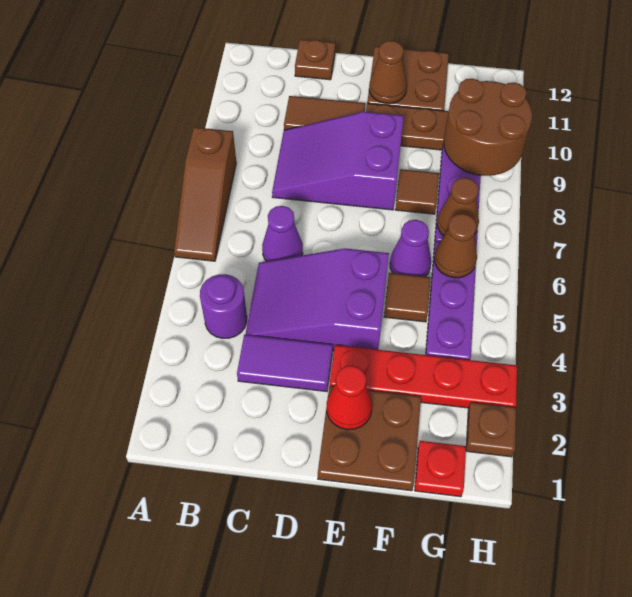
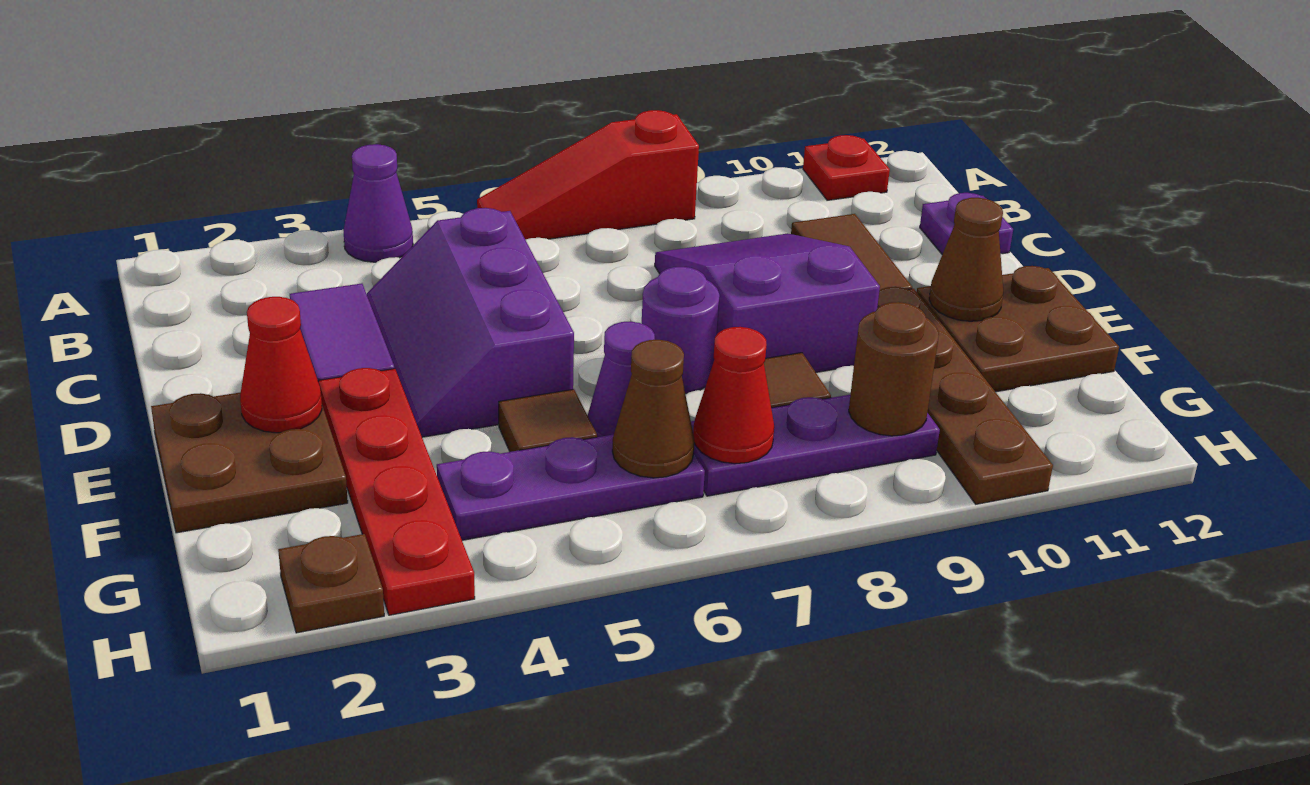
brown slope A6:A8 level 1 top 8 -> red slope A6:A8 level 1 top 8
purple round brick B4 level 1 -> purple round brick E7 level 1
purple slope C4:E5 level 1 top E -> purple slope C4:E5 level 1 top 5
purple cone C6 level 1 -> purple cone A4 level 1
brown plate C12 level 1 -> purple plate C12 level 1
red plate G1 level 1 -> red plate A11 level 1
brown cone G7 level 2 -> red cone G7 level 2
brown round brick G9:H10 level 2 -> brown round brick G9 level 2

